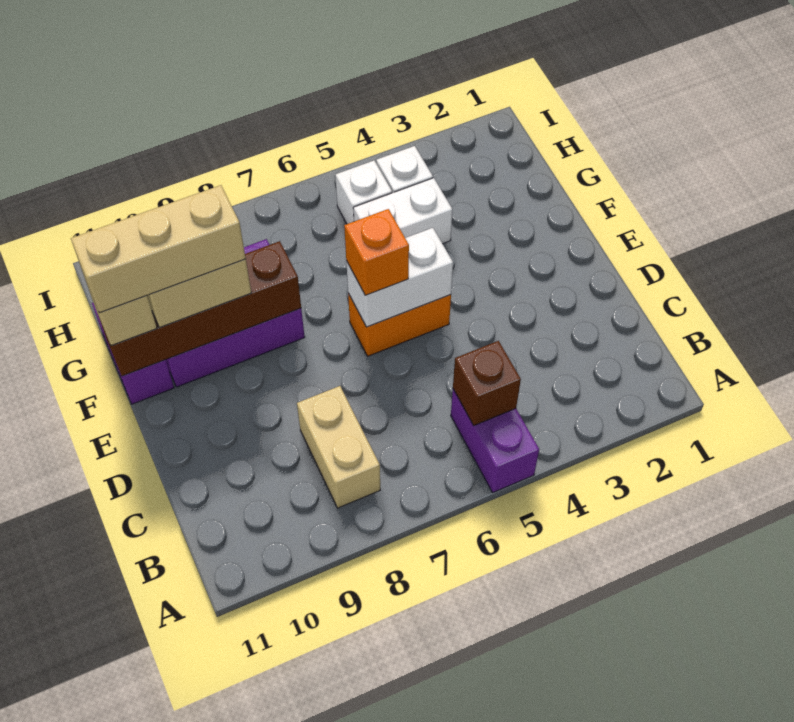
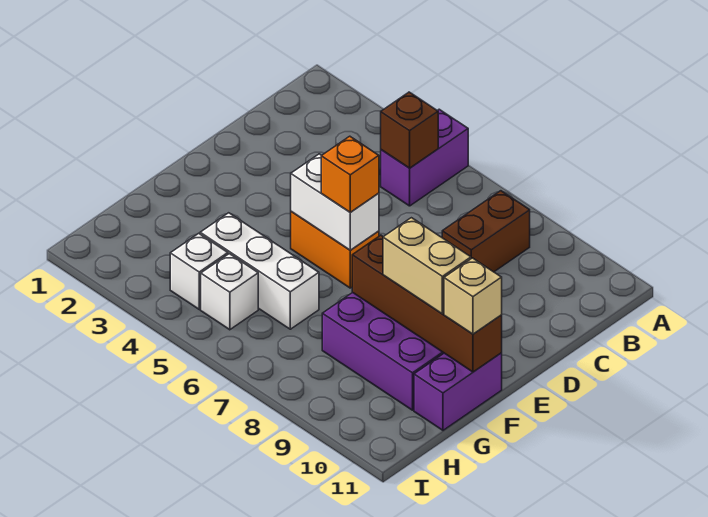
tan brick B8:C8 level 1 -> brown brick B8:C8 level 1
tan brick F9:F11 level 4 -> none
white brick G4:G5 level 1 -> white brick G4:G6 level 1

